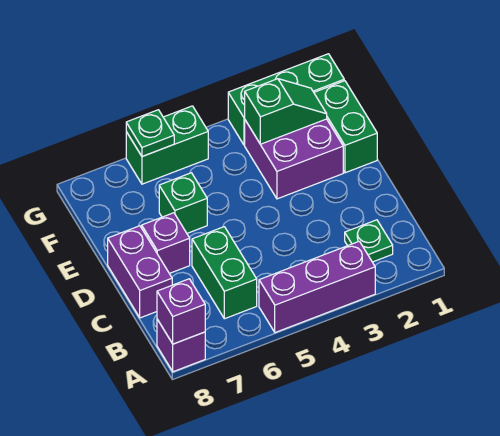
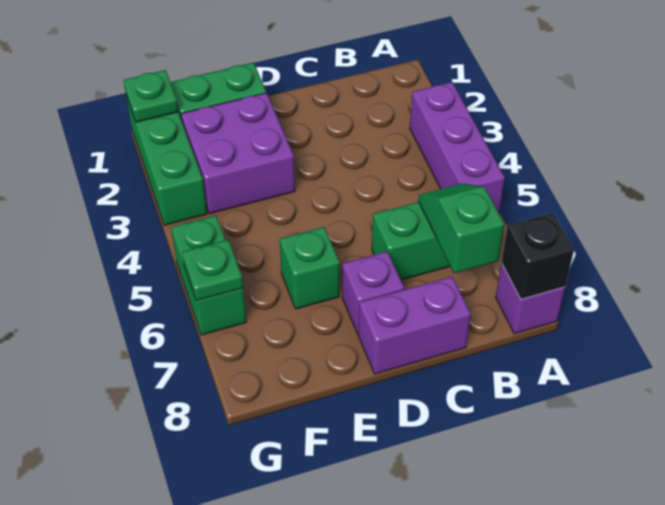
purple brick A8 level 2 -> black brick A8 level 2
green plate B2 level 1 -> green plate G1 level 2
green slope F2:F3 level 2 top 3 -> green slope B6:B7 level 2 top 7

